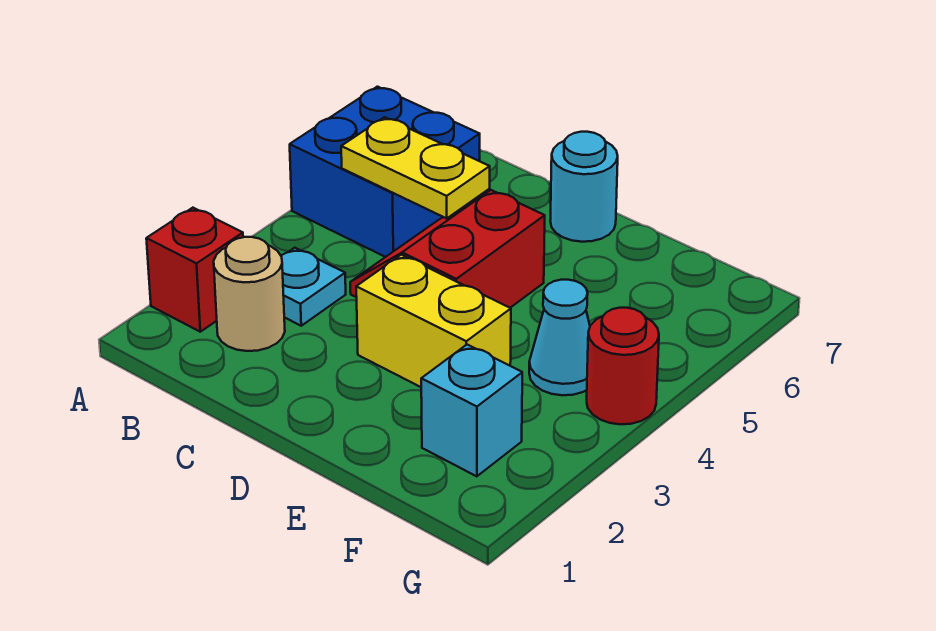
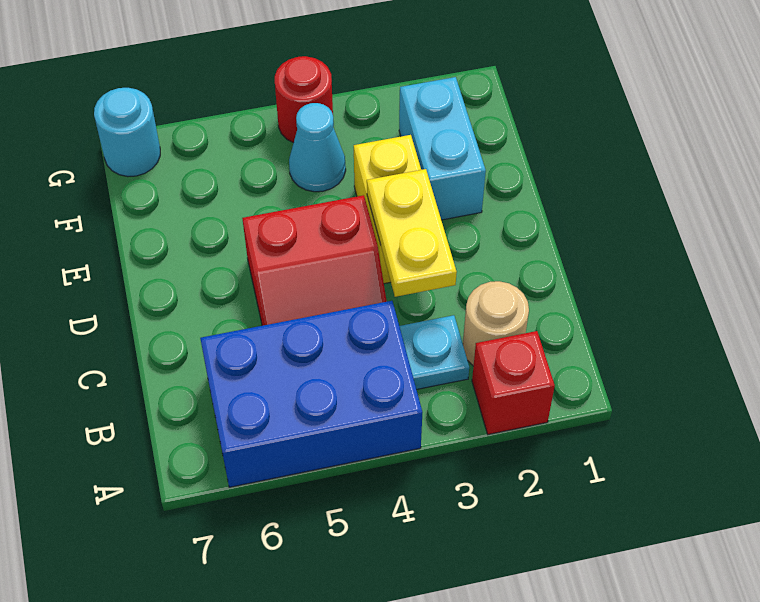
blue brick A5:B6 level 1 -> blue brick A4:B6 level 1
yellow plate B5:C5 level 2 -> yellow plate C3:D3 level 2
cyan round brick D7 level 1 -> cyan round brick G7 level 1
cyan brick F2 level 1 -> cyan brick E2:F2 level 1

